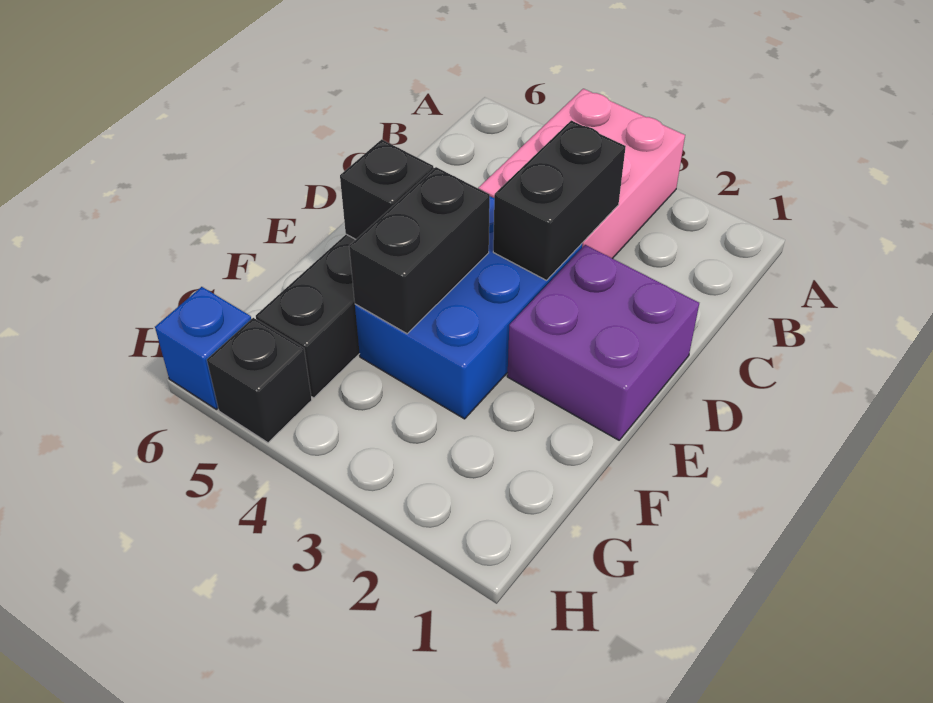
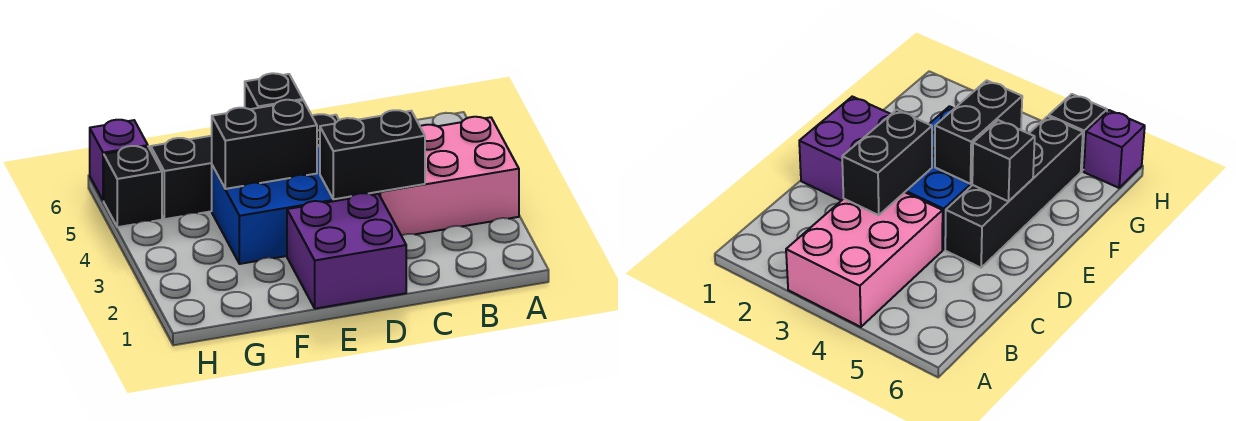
blue brick H6 level 1 -> purple brick H6 level 1

